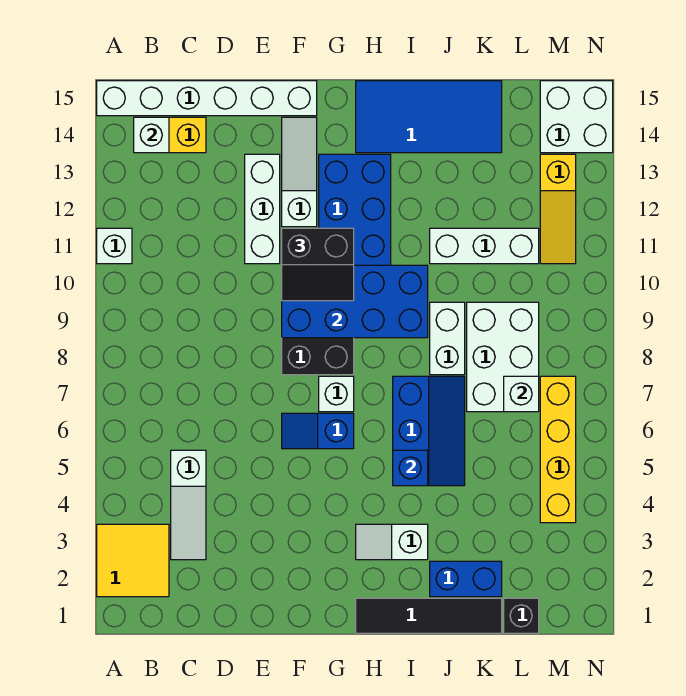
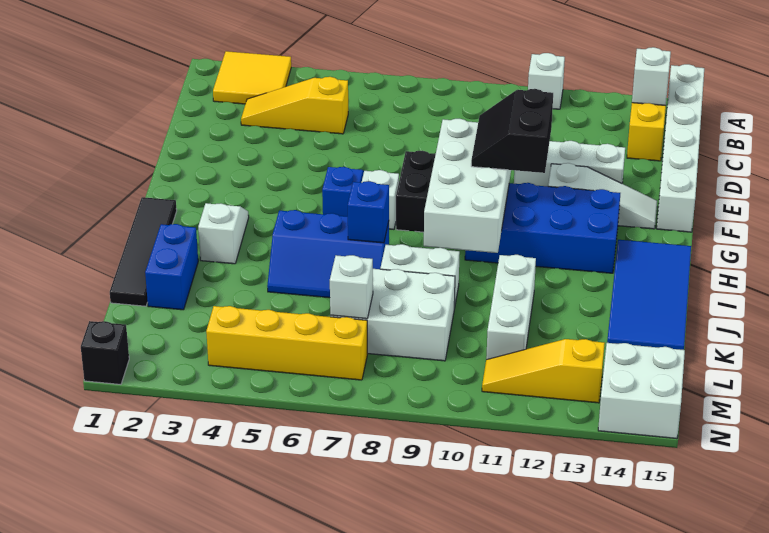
white slope C3:C5 level 1 top 5 -> yellow slope C3:C5 level 1 top 5
blue brick F9:I10 level 2 -> white brick F9:I10 level 2
blue brick I5 level 2 -> blue brick I7 level 2
black brick L1 level 1 -> black brick N1 level 1

